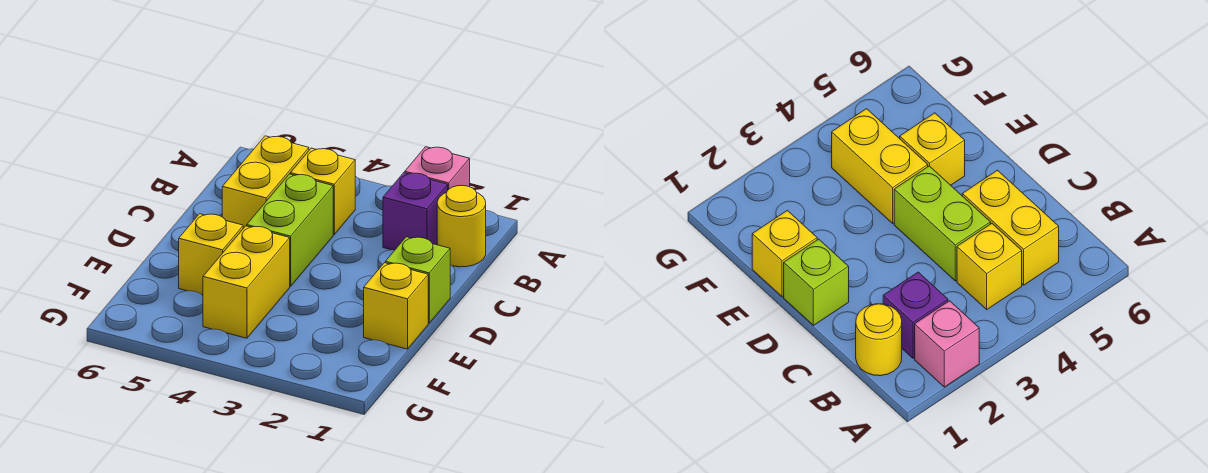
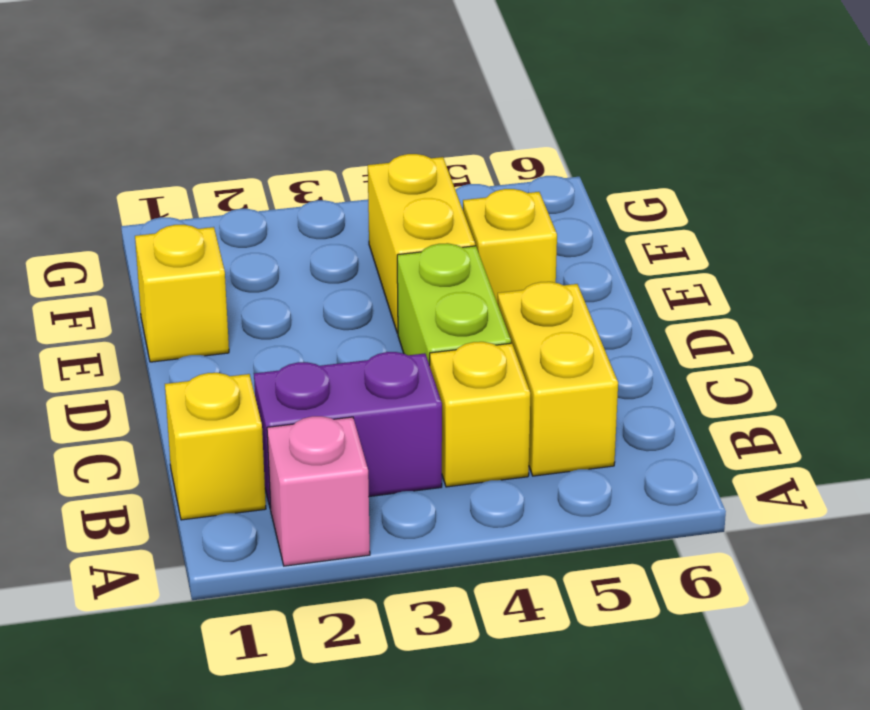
yellow round brick B1 level 1 -> yellow brick B1 level 1
purple brick B2 level 1 -> purple brick B2:B3 level 1
lime brick D1 level 1 -> none

